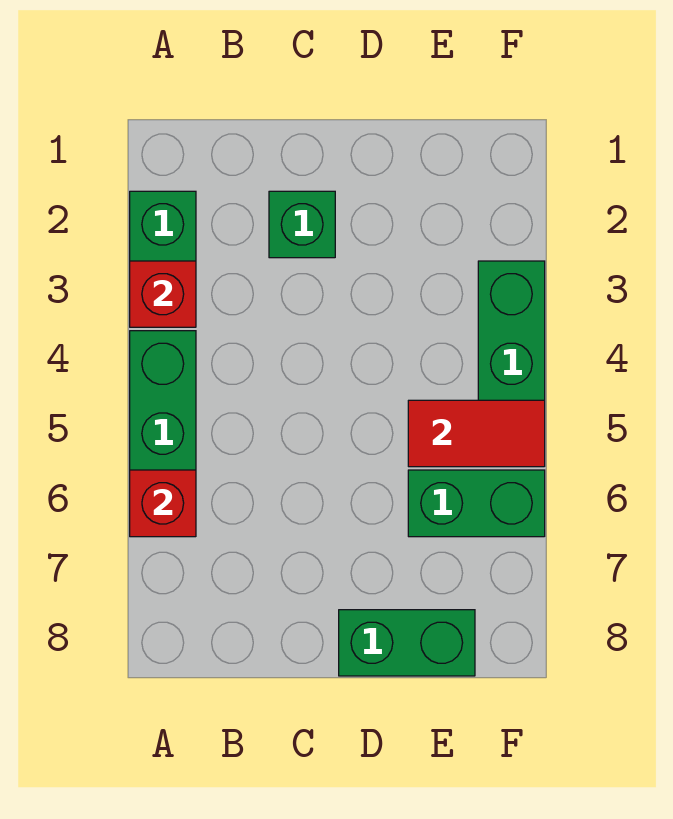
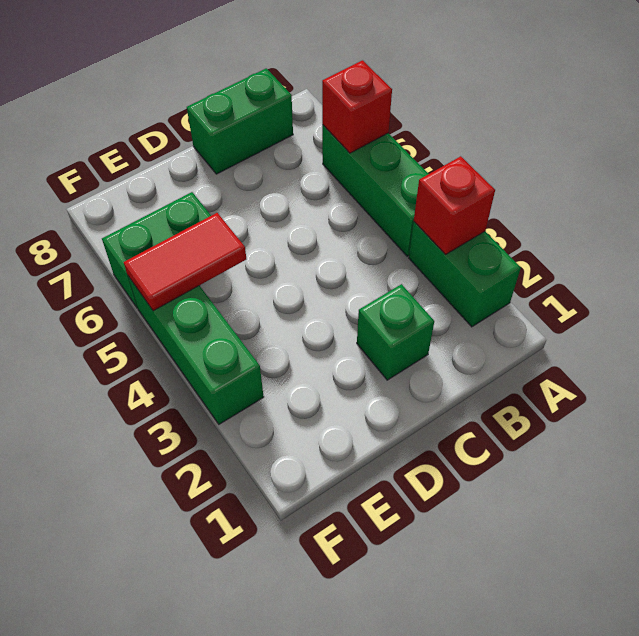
green brick D8:E8 level 1 -> green brick B8:C8 level 1

